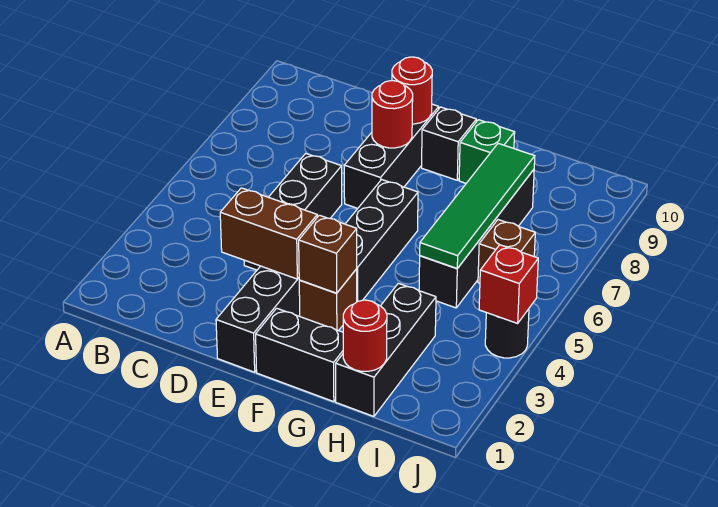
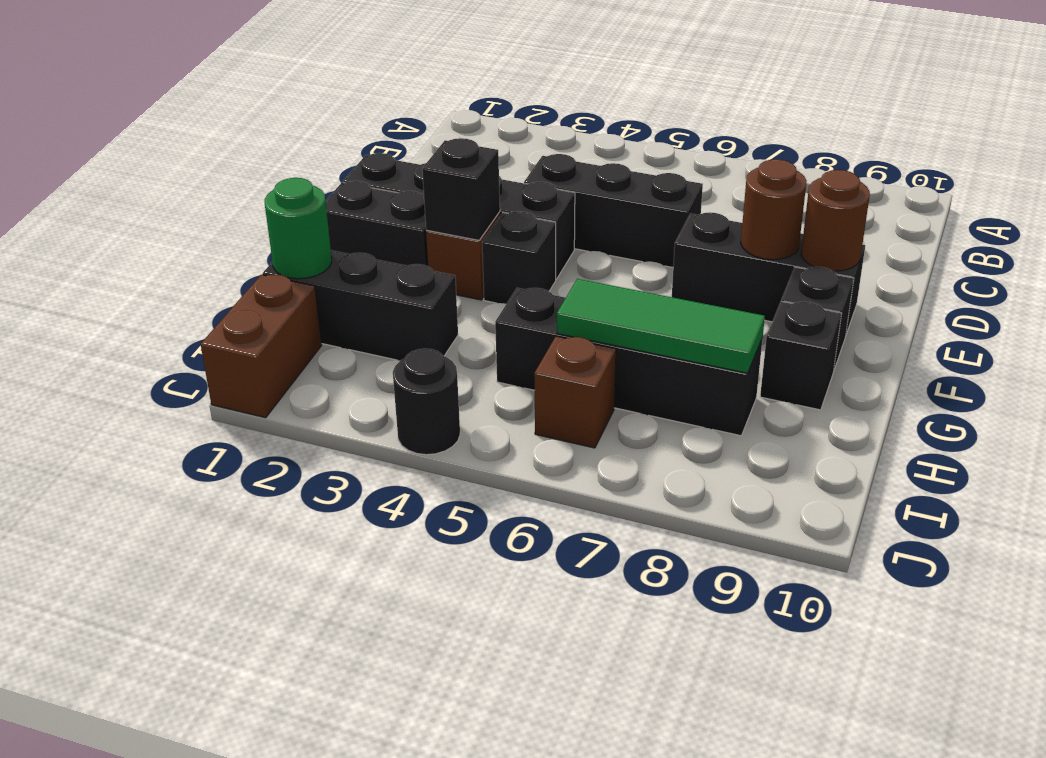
brown brick D3:E3 level 2 -> brown brick I1:J1 level 1
red round brick E8 level 2 -> brown round brick E8 level 2
red round brick E9 level 2 -> brown round brick E9 level 2
black brick F1:G1 level 1 -> black brick F1:F2 level 1
brown brick F3 level 2 -> black brick F3 level 2
black brick F4:F6 level 1 -> black brick F4 level 1
green brick G9 level 1 -> black brick G9 level 1
red round brick H1 level 2 -> green round brick H1 level 2
green tile H5:H8 level 2 -> green tile H6:H8 level 2
red brick J4 level 2 -> none

